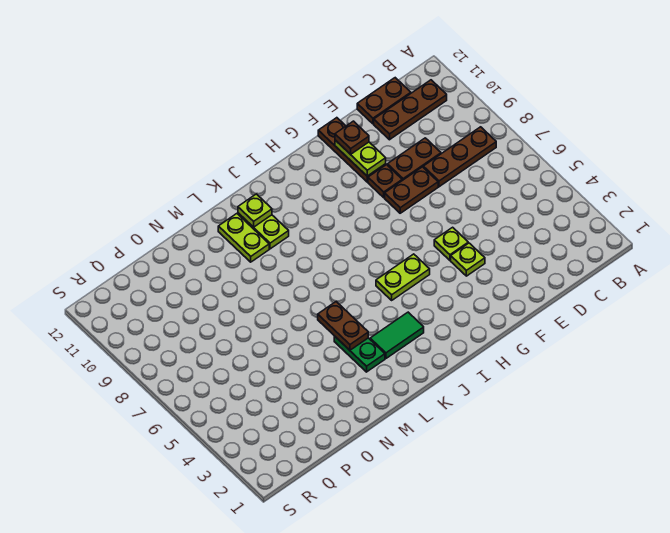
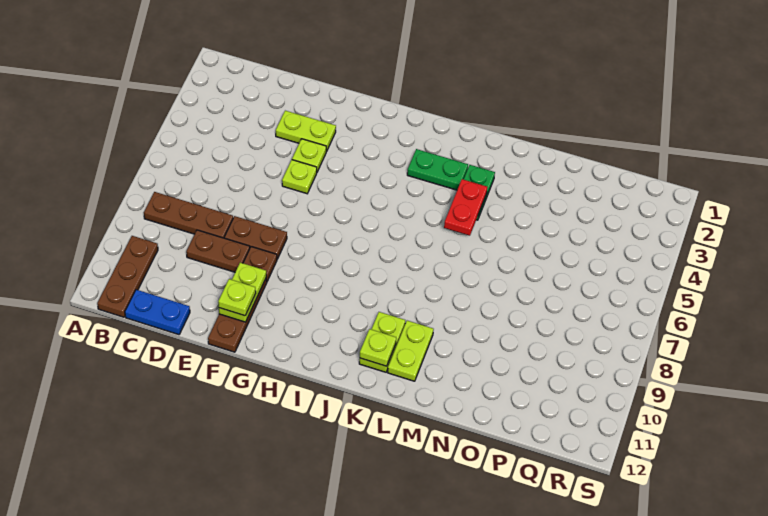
brown plate B11:D11 level 1 -> brown plate B10:B12 level 1
brown plate C12:D12 level 1 -> blue plate C12:D12 level 1
brown plate F11 level 3 -> lime plate F11 level 3
lime plate H5:I5 level 1 -> lime plate E3:F3 level 1
green tile J3:K3 level 1 -> green plate J3:K3 level 1
brown plate L4:L5 level 2 -> red plate L4:L5 level 2

